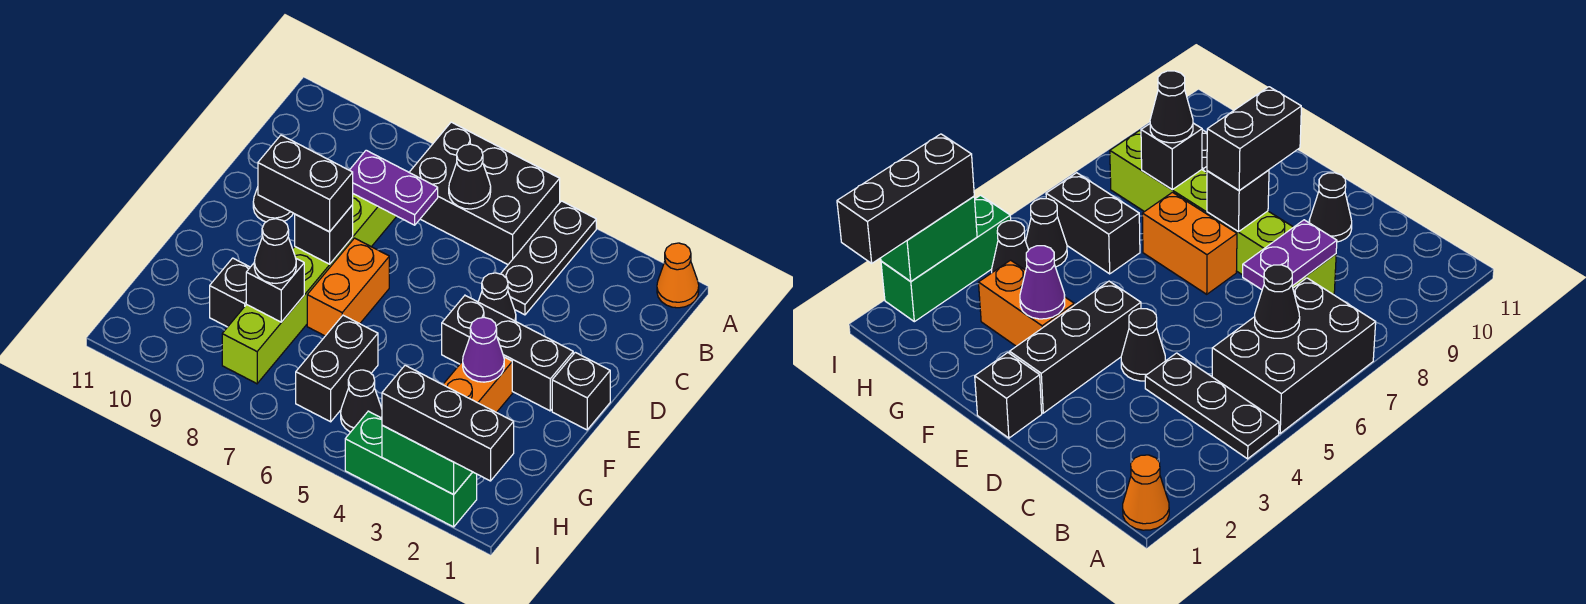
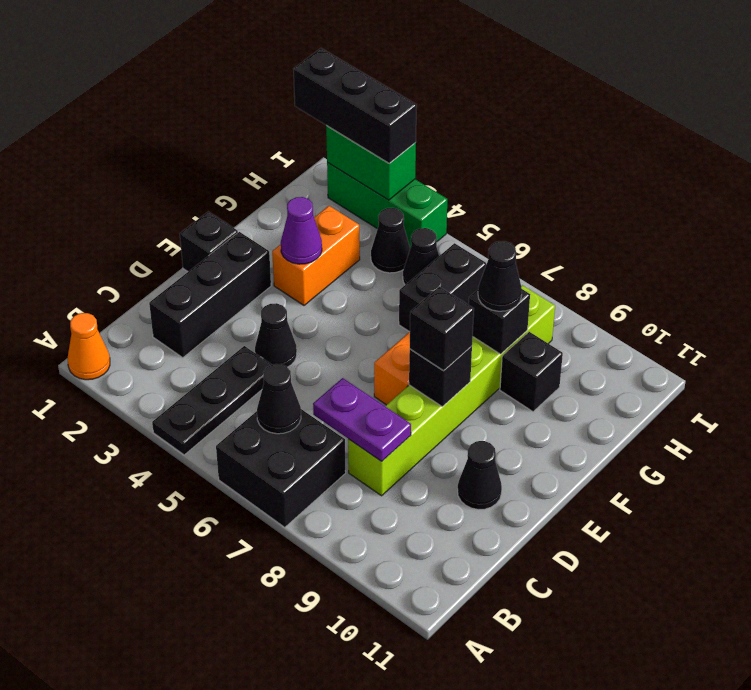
black brick A5:B7 level 1 -> black brick A6:B7 level 1
black brick E2:E4 level 1 -> black brick C2:E2 level 1
black brick E8:E9 level 3 -> black brick E8 level 3

